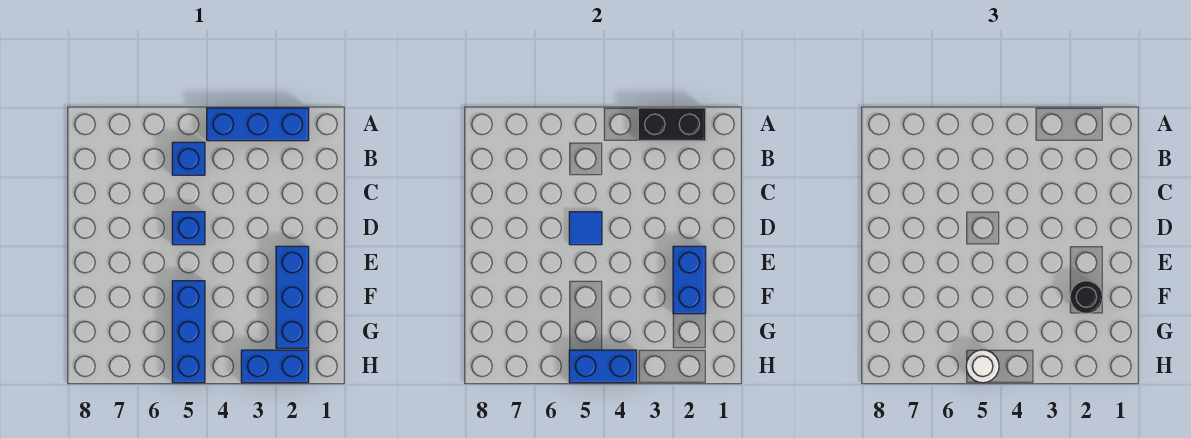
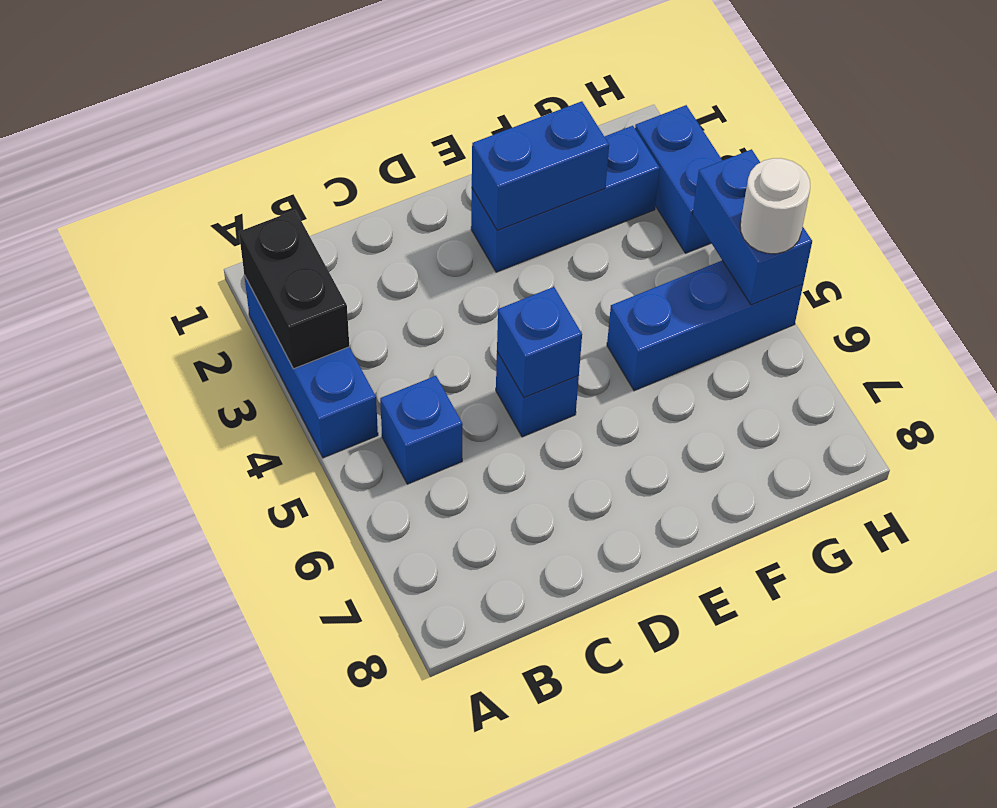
blue tile D5 level 2 -> blue brick D5 level 2
black round brick F2 level 3 -> none

